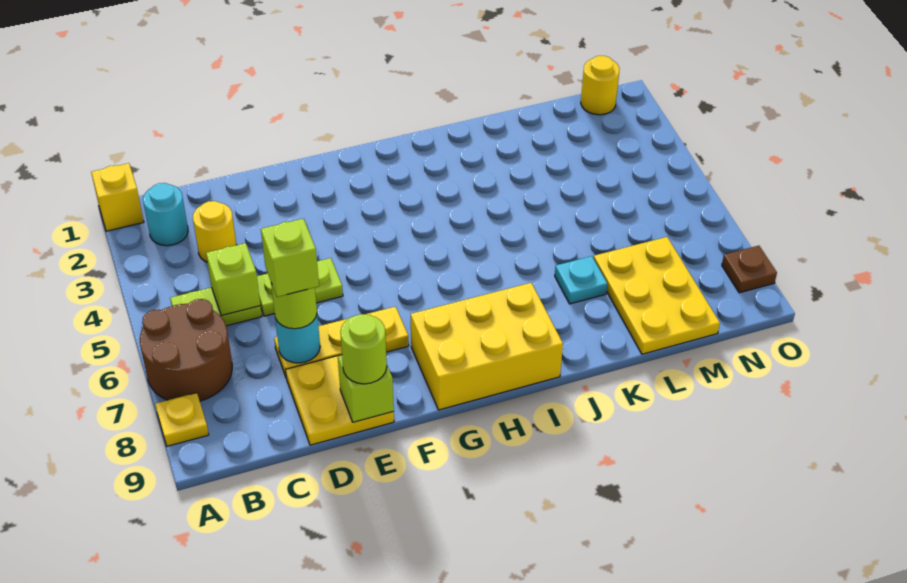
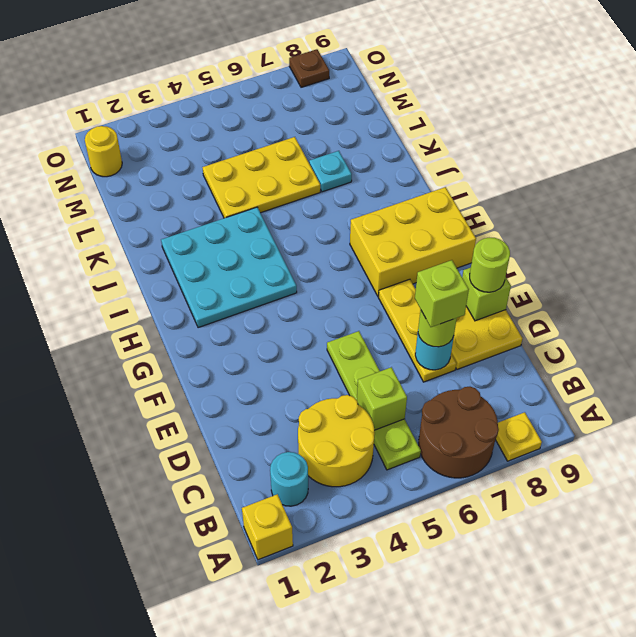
yellow round brick C3 level 1 -> yellow round brick B3:C4 level 1
yellow brick G8:I9 level 1 -> yellow brick G7:H9 level 1
none -> cyan plate H2:J4 level 1
yellow plate L7:M9 level 1 -> yellow plate K4:L6 level 1

